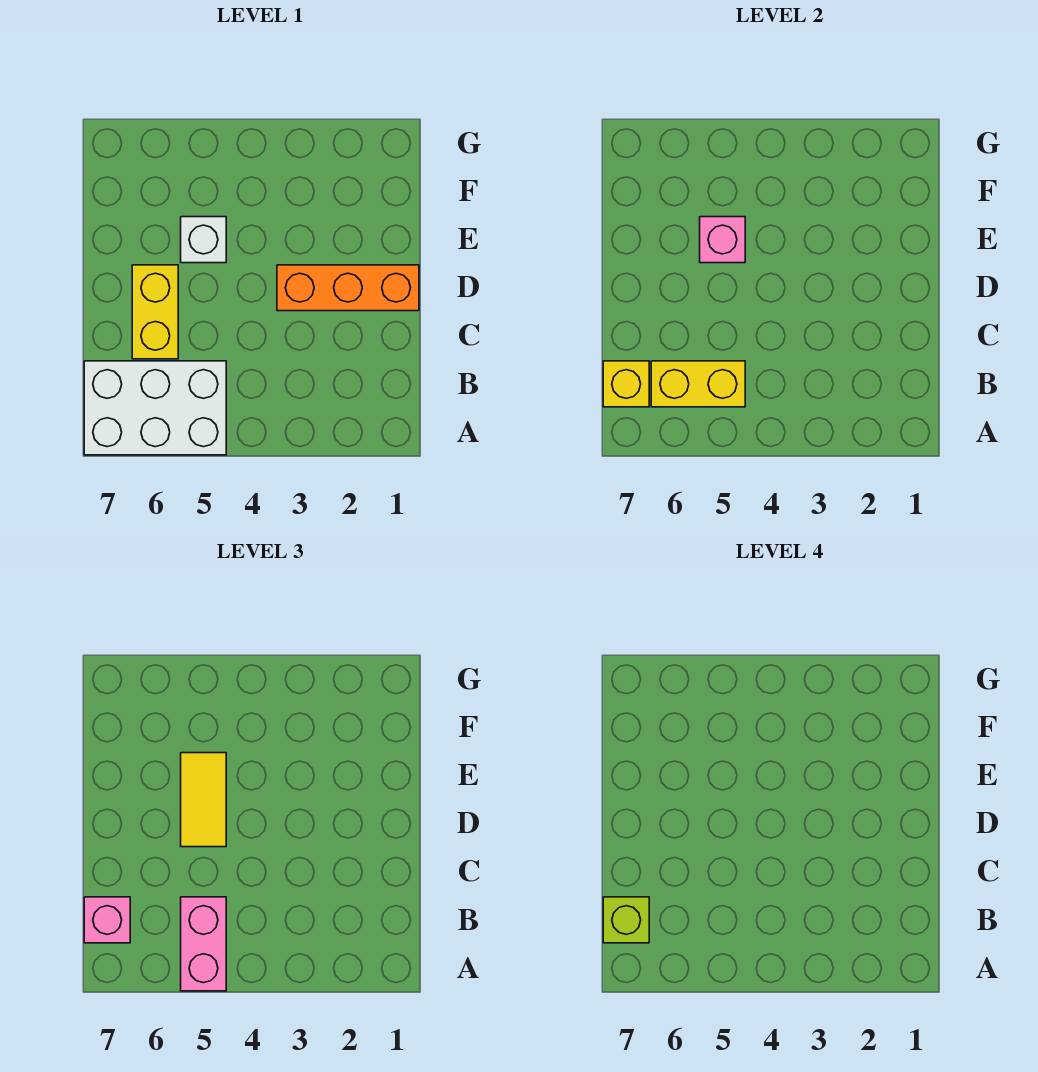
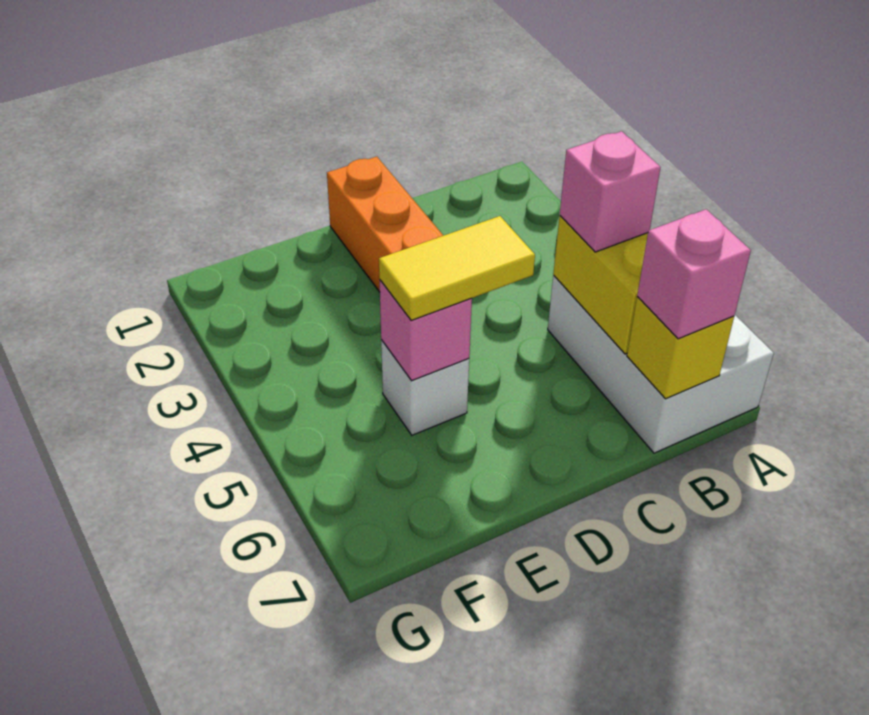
pink brick A5:B5 level 3 -> pink brick B5 level 3
lime brick B7 level 4 -> none
yellow brick C6:D6 level 1 -> none

